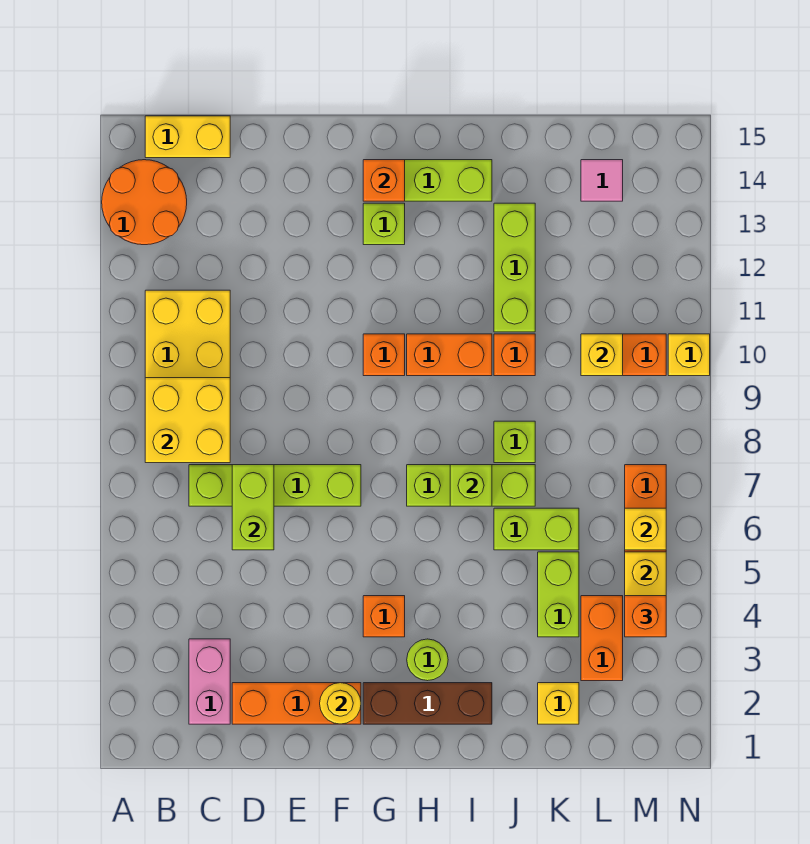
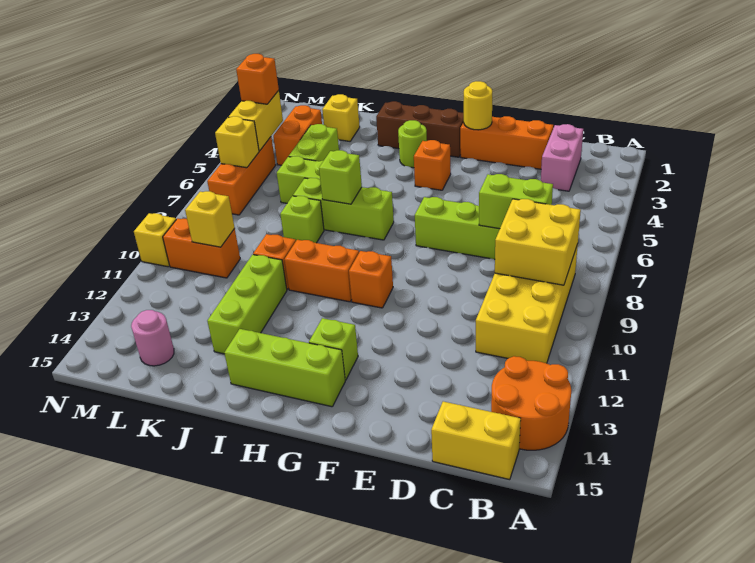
lime brick D6:D7 level 2 -> lime brick C7:D7 level 2
orange brick G14 level 2 -> none
pink tile L14 level 1 -> pink round brick L14 level 1

